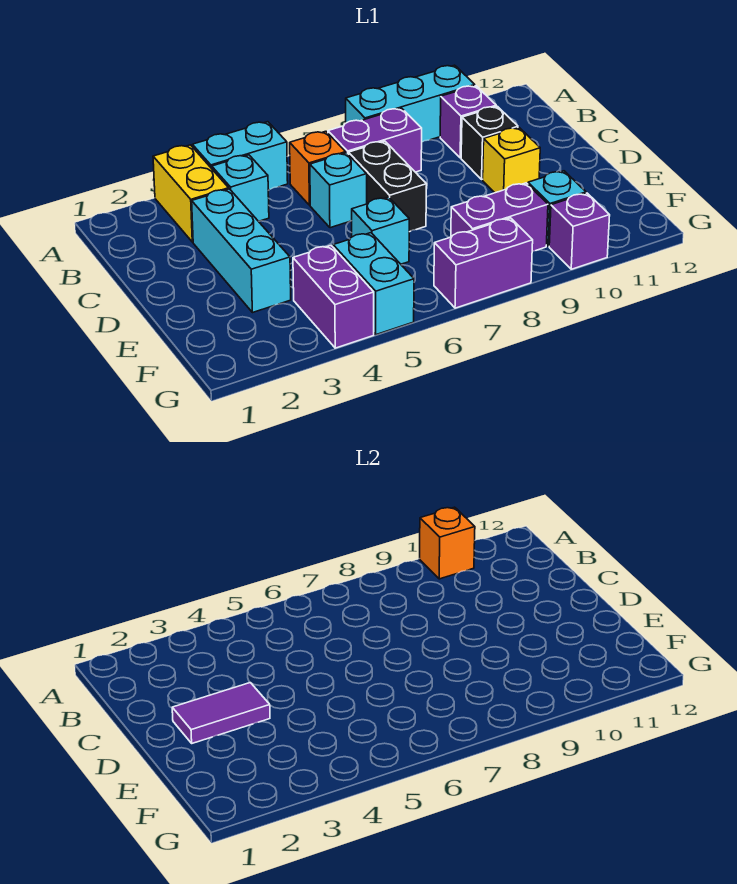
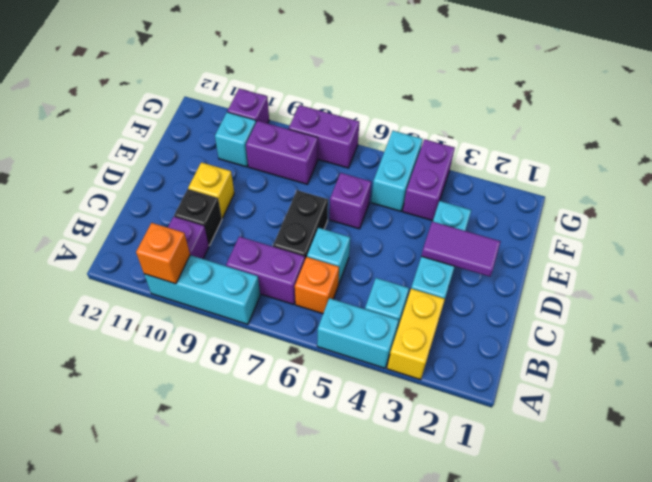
cyan brick E6 level 1 -> purple brick E6 level 1

